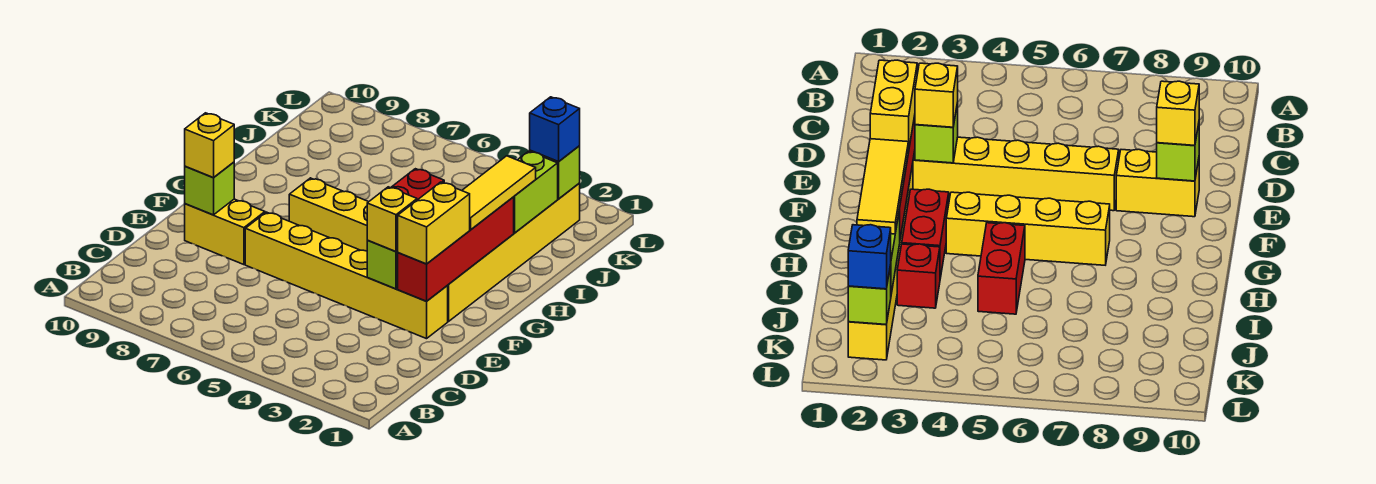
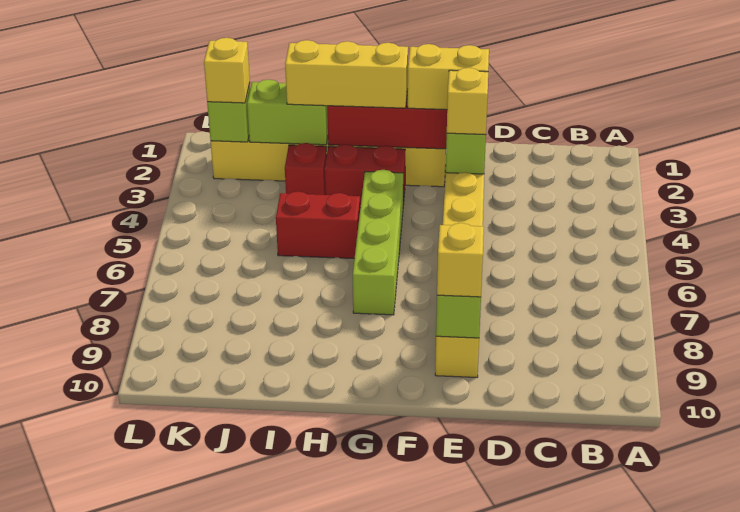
yellow tile G2:I2 level 3 -> yellow brick G2:I2 level 3
yellow brick G4:G7 level 1 -> lime brick G4:G7 level 1
blue brick K2 level 3 -> yellow brick K2 level 3

